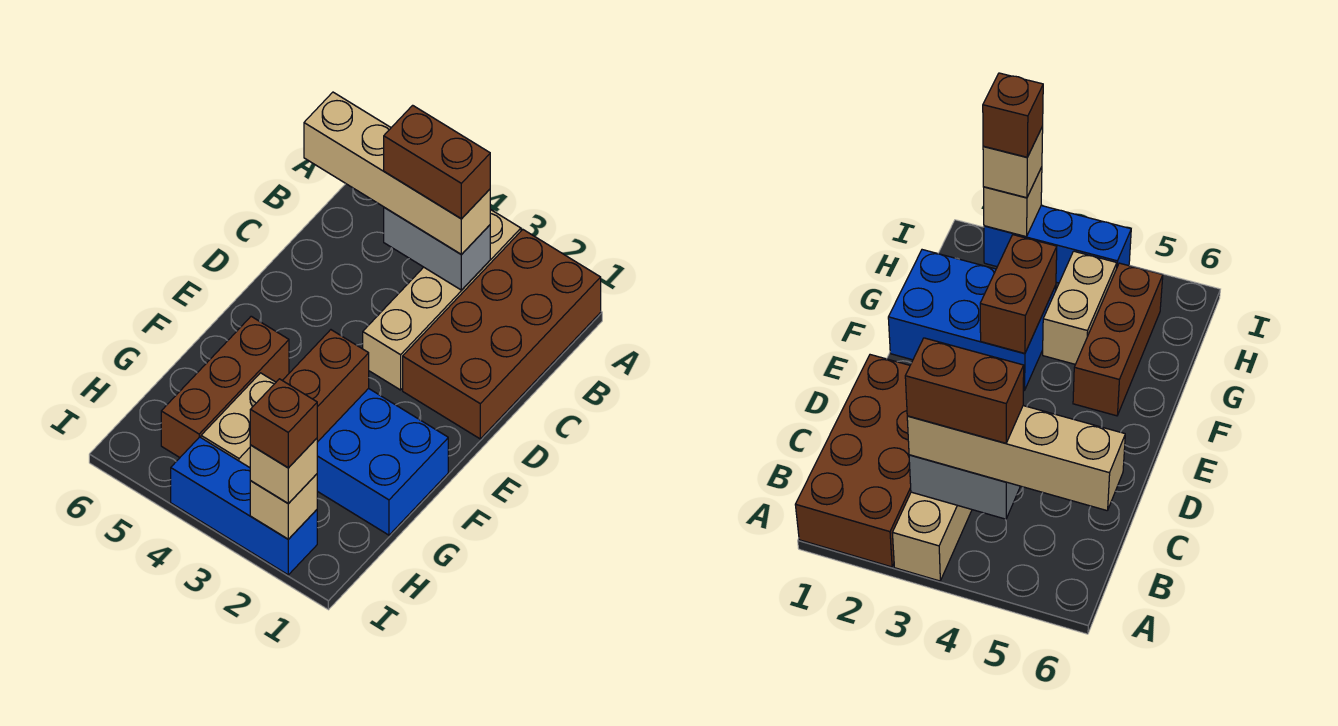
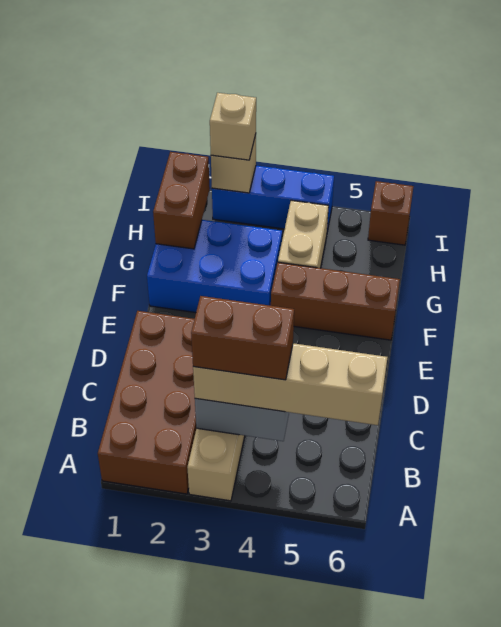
brown brick F3:G3 level 2 -> brown brick G1:H1 level 2
brown brick F5:H5 level 1 -> brown brick F4:F6 level 1
brown brick I2 level 4 -> brown brick I6 level 1

